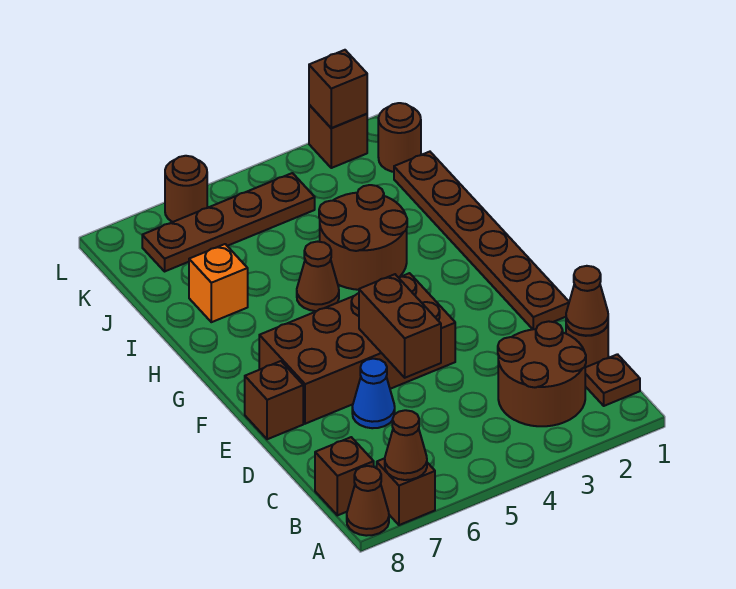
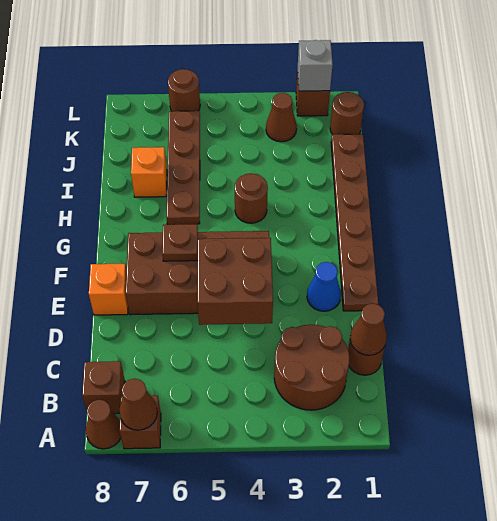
brown plate B1 level 1 -> brown plate F6 level 2
brown brick D5:E5 level 2 -> brown brick D4:E5 level 2
blue cone D6 level 1 -> blue cone E2 level 1
brown brick E8 level 1 -> orange brick E8 level 1
brown round brick H3:I4 level 1 -> brown round brick H4 level 1
brown cone H5 level 1 -> brown cone K3 level 1
brown plate K4:K7 level 1 -> brown plate H6:K6 level 1
brown brick L2 level 2 -> grey brick L2 level 2

